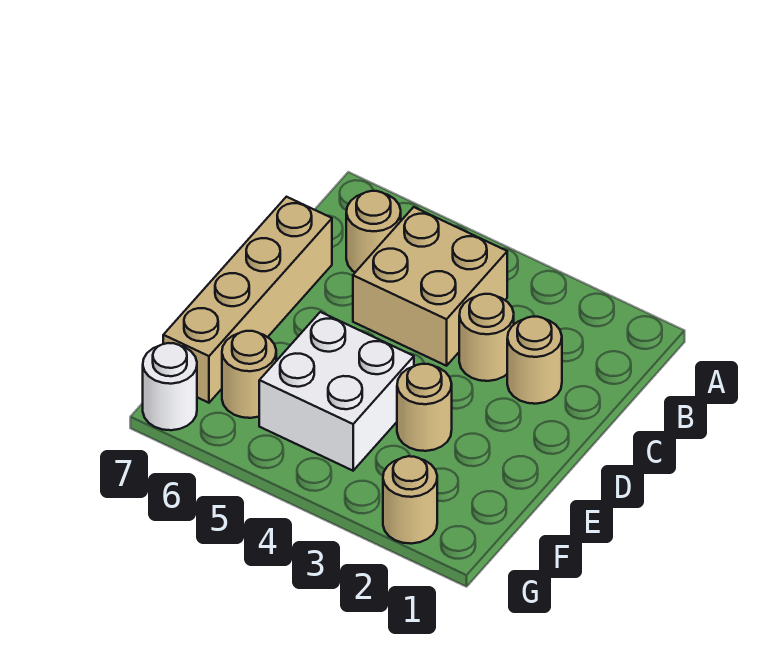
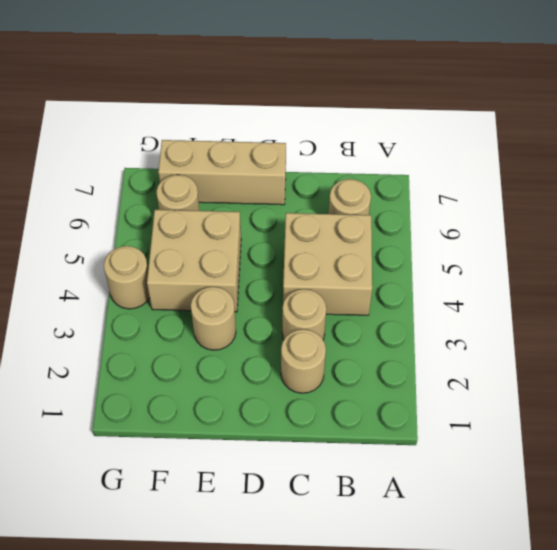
tan brick C7:F7 level 1 -> tan brick D7:F7 level 1
white brick E4:F5 level 1 -> tan brick E4:F5 level 1
tan round brick G2 level 1 -> tan round brick G4 level 1
white round brick G7 level 1 -> none

